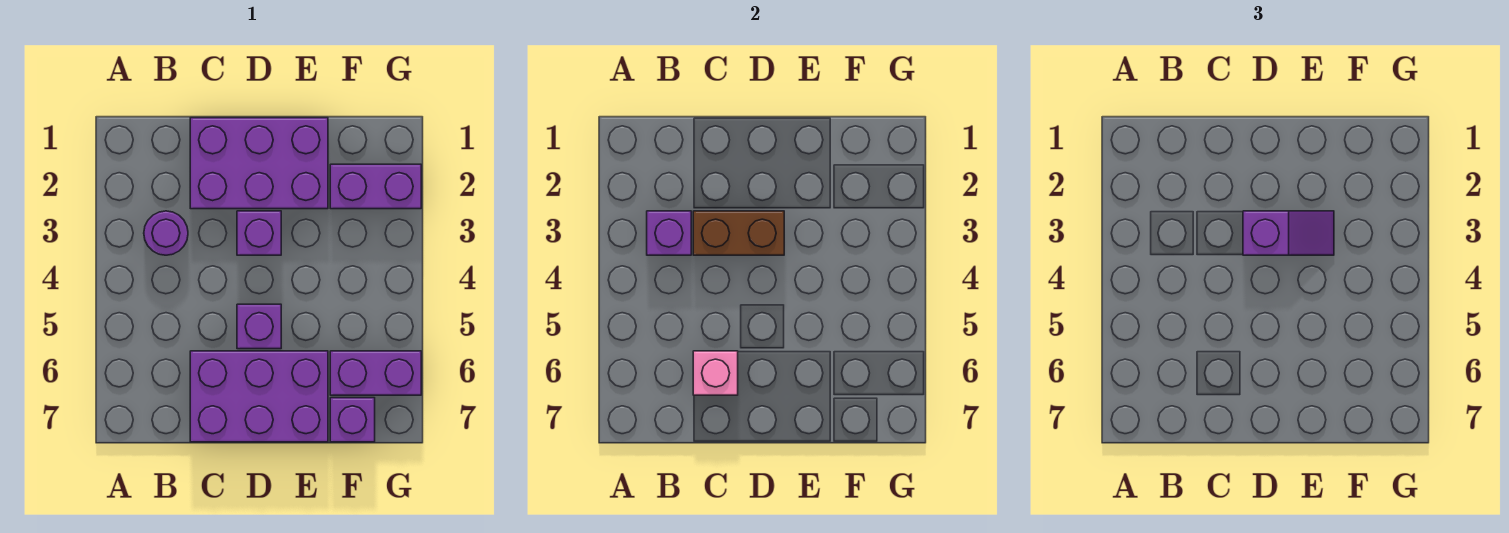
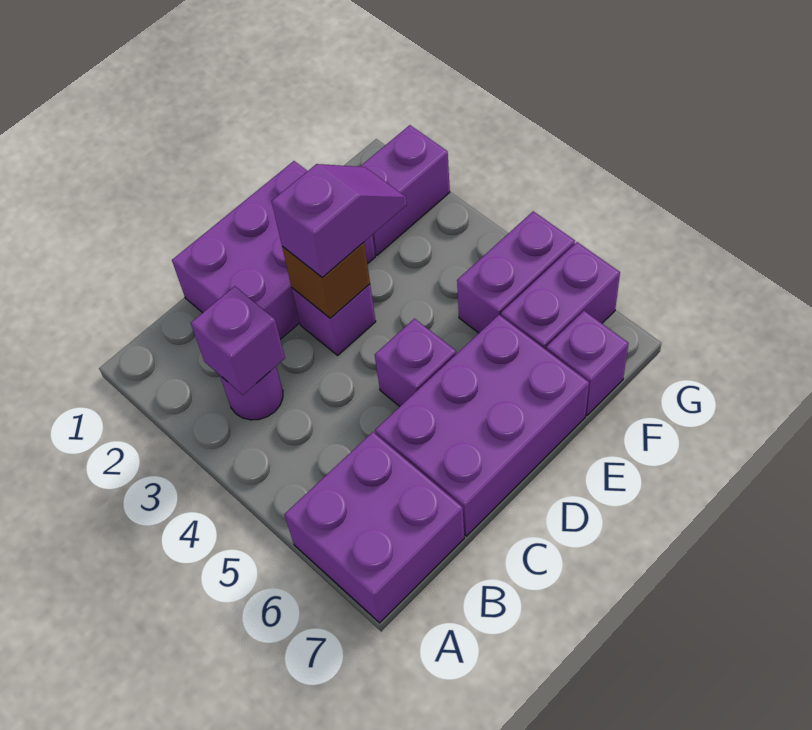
none -> purple brick A6:B7 level 1
brown brick C3:D3 level 2 -> brown brick D3 level 2
pink brick C6 level 2 -> none
none -> purple brick F5:G5 level 1

